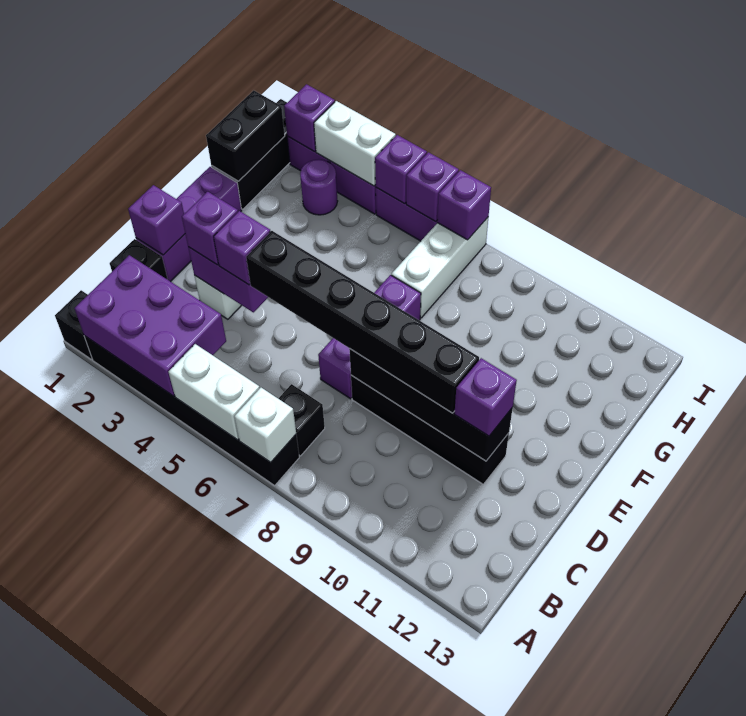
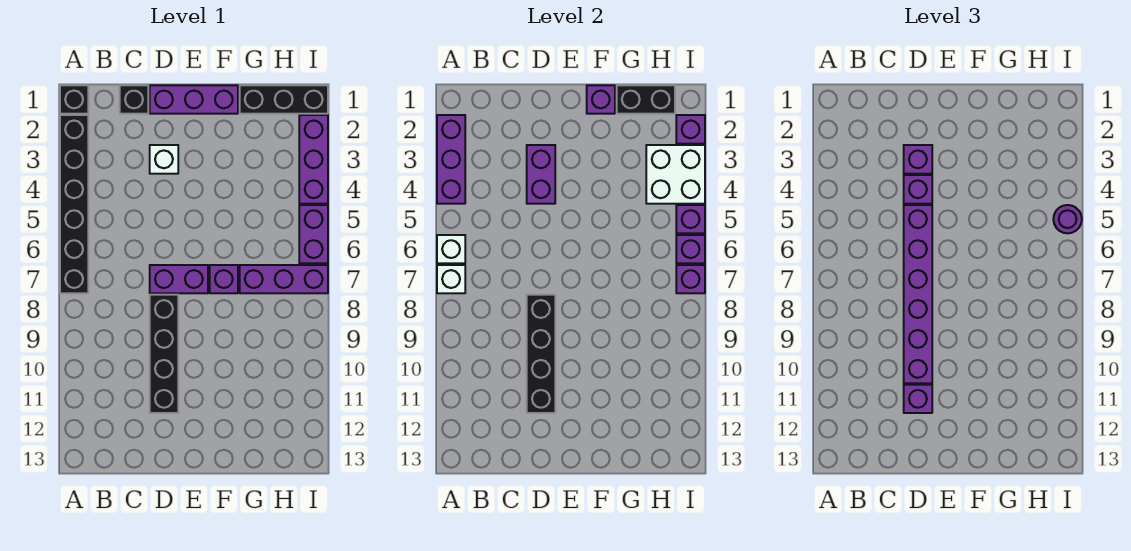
purple brick A2:B4 level 2 -> purple brick A2:A4 level 2
white brick A5:A6 level 2 -> white brick A6 level 2
black brick B7 level 1 -> none
purple brick D1 level 2 -> purple brick F1 level 2
black brick D5:D10 level 3 -> purple brick D5:D10 level 3
white brick G7:I7 level 1 -> purple brick G7:I7 level 1
purple round brick H3 level 1 -> purple round brick I5 level 3
white brick I3:I4 level 2 -> white brick H3:I4 level 2

